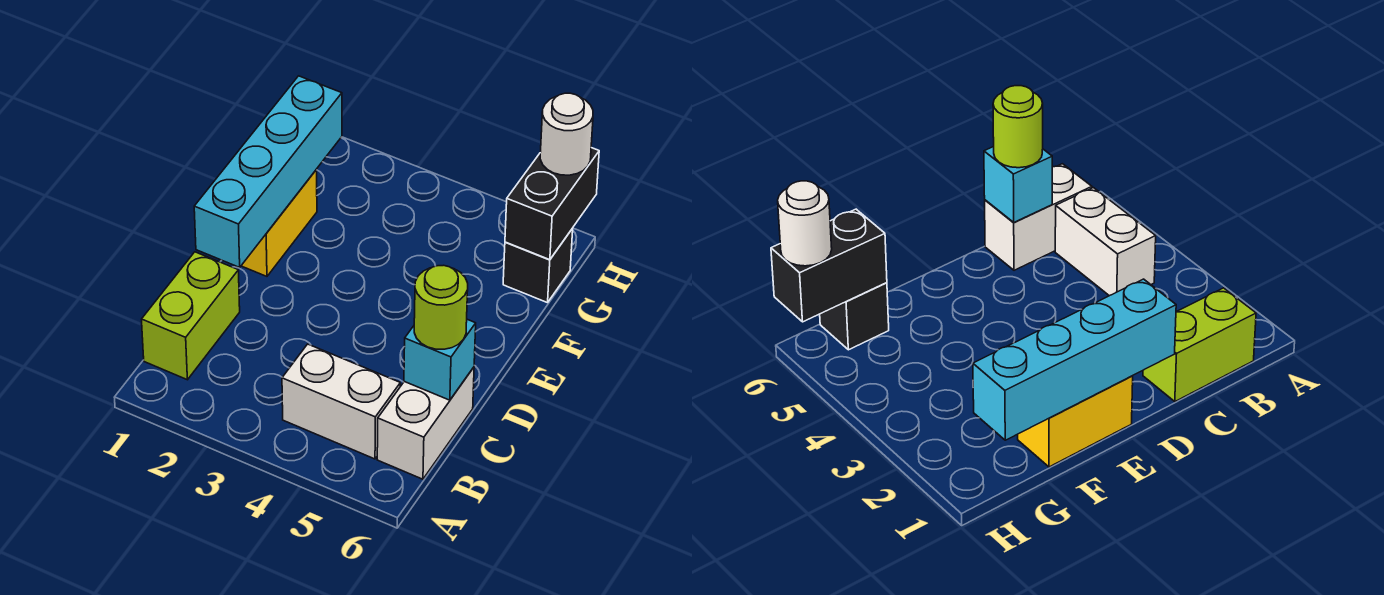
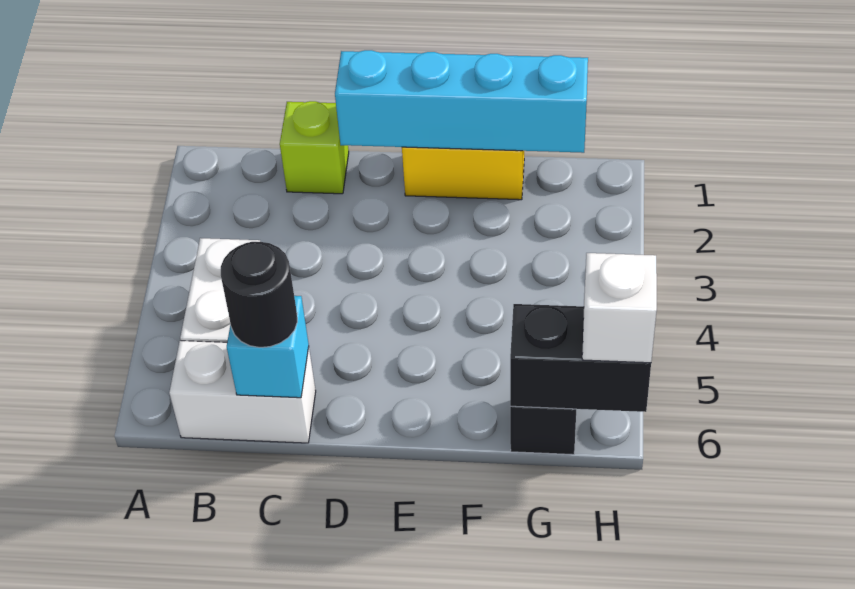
lime brick B1:C1 level 1 -> lime brick C1 level 1
lime round brick C6 level 3 -> black round brick C6 level 3
white round brick H6 level 3 -> white brick H6 level 3

